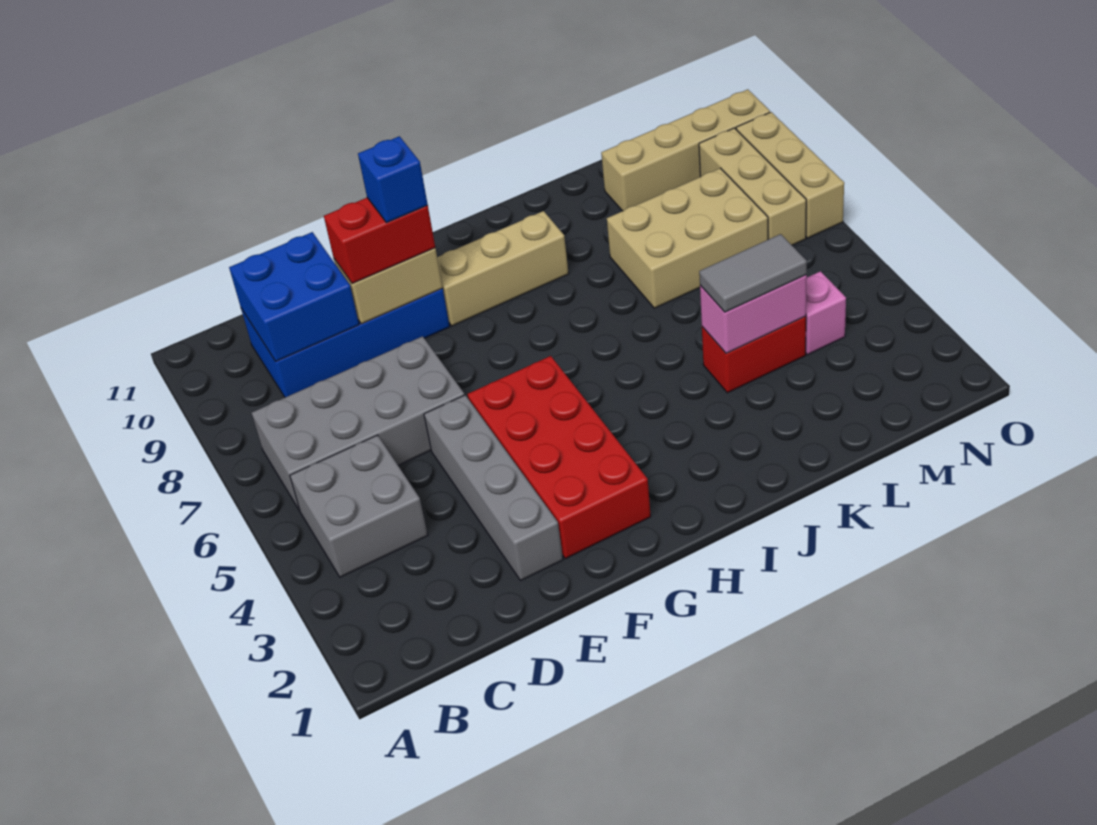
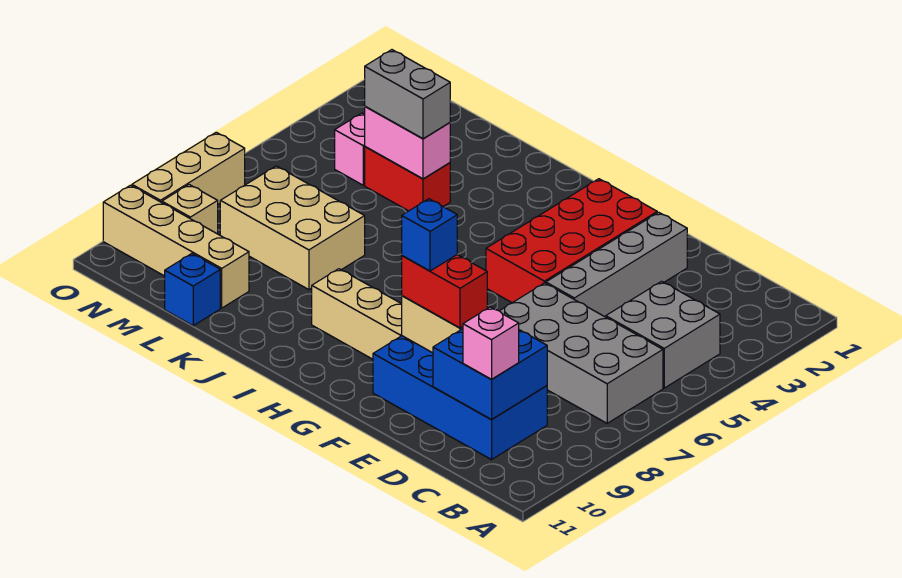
none -> pink brick C10 level 3
grey tile K4:L4 level 3 -> grey brick K4:L4 level 3
none -> blue brick L11 level 1
tan brick N7:N9 level 1 -> tan brick N9 level 1

